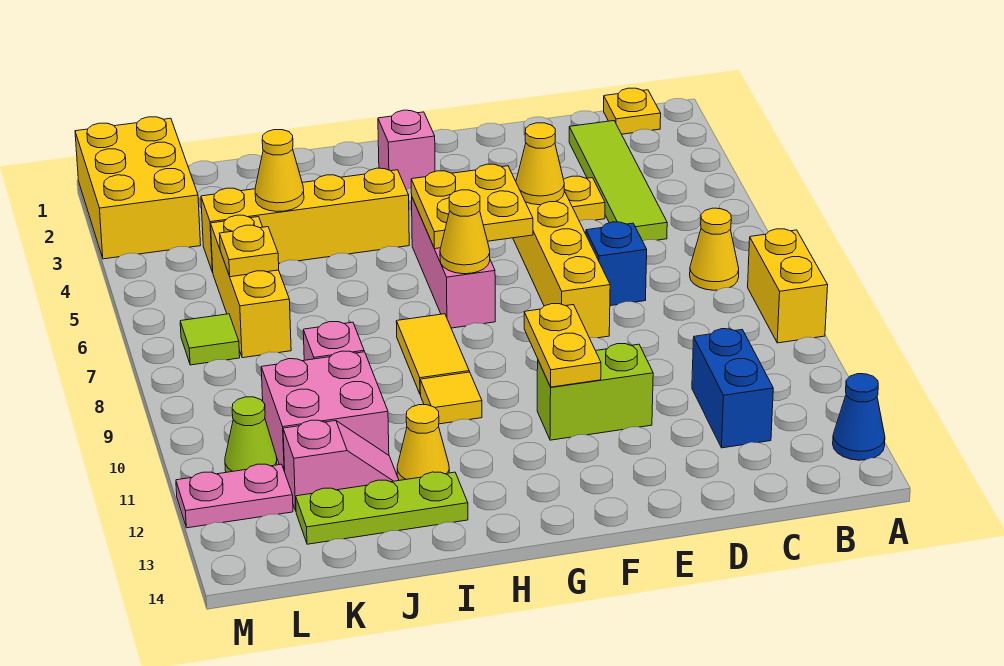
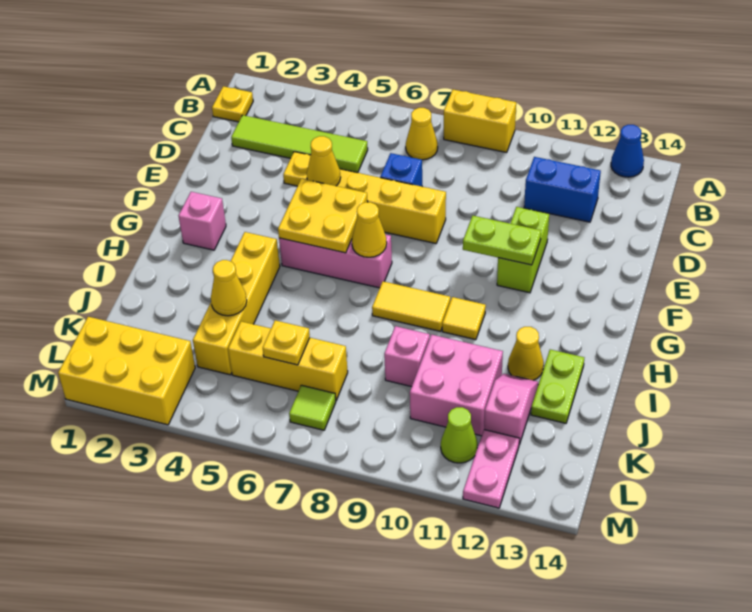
yellow plate F10:F11 level 2 -> lime plate F10:F11 level 2
lime plate I13:K13 level 1 -> lime plate I13:J13 level 1

